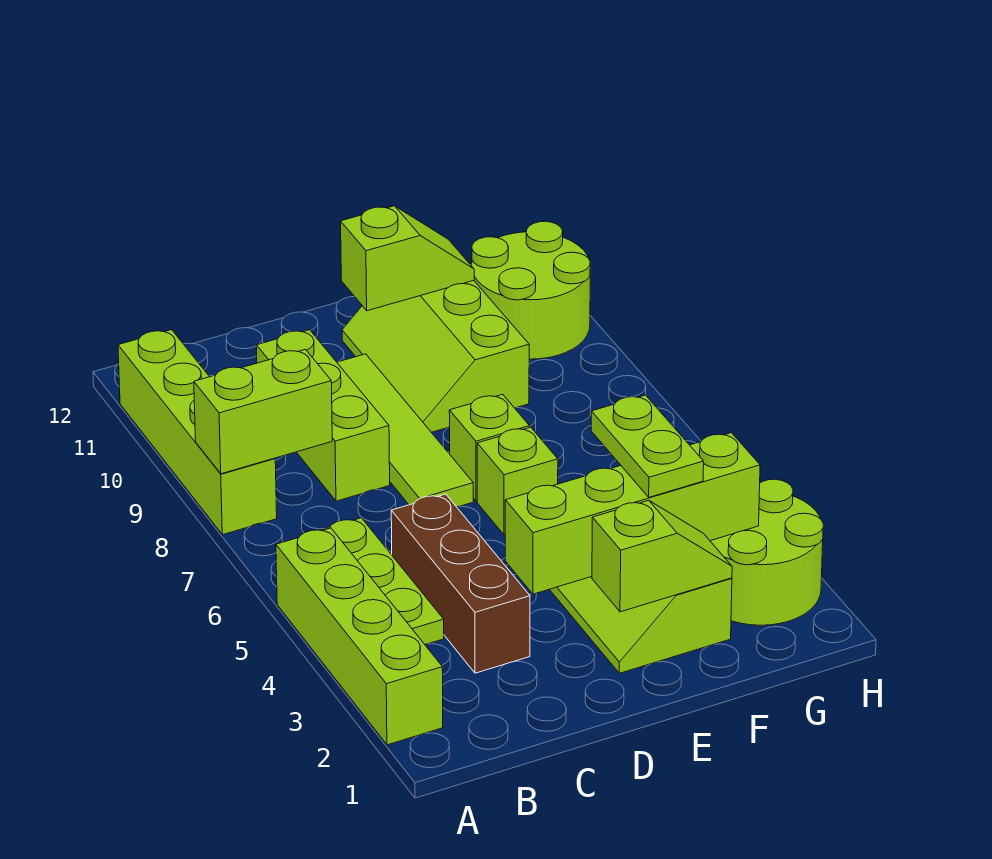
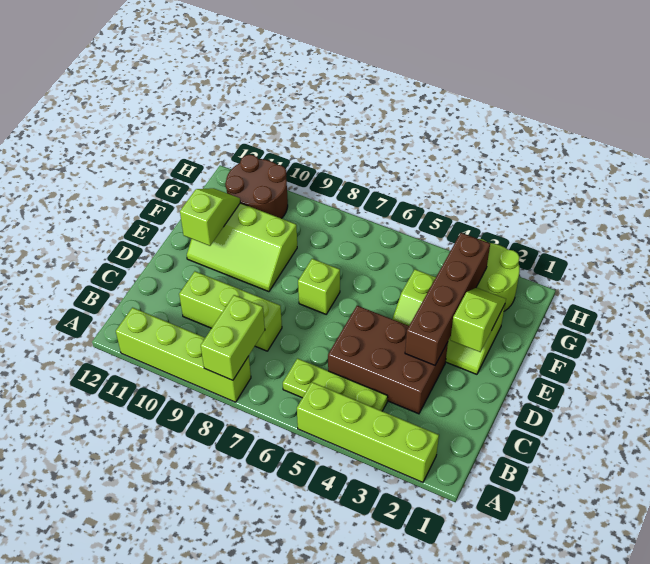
brown brick C3:C5 level 1 -> brown brick C3:D5 level 1
lime brick D3:G3 level 2 -> brown brick D3:G3 level 2
lime tile D7:D10 level 1 -> none
lime brick E6 level 1 -> none
lime plate F3:F4 level 3 -> none
lime round brick G10:H11 level 1 -> brown round brick G10:H11 level 1

